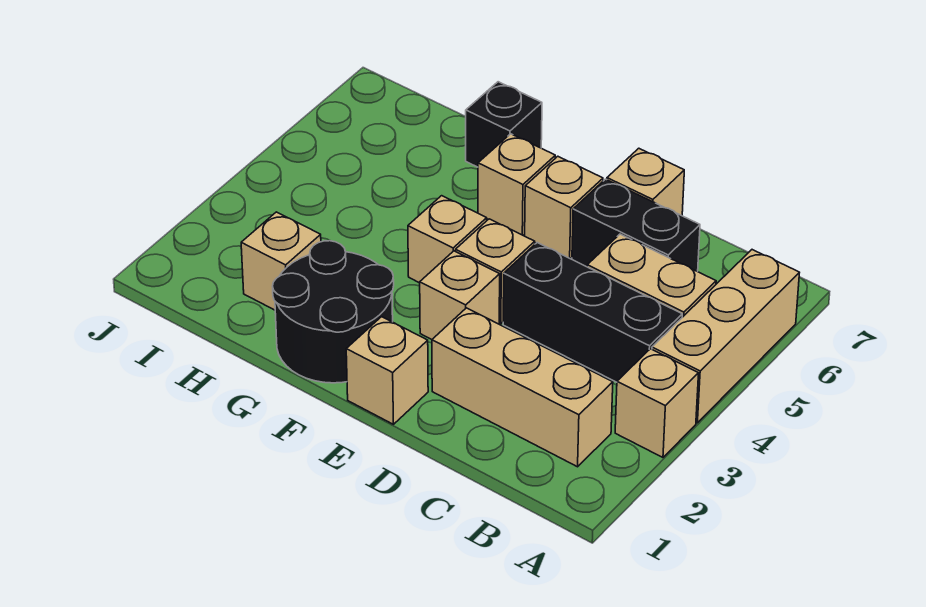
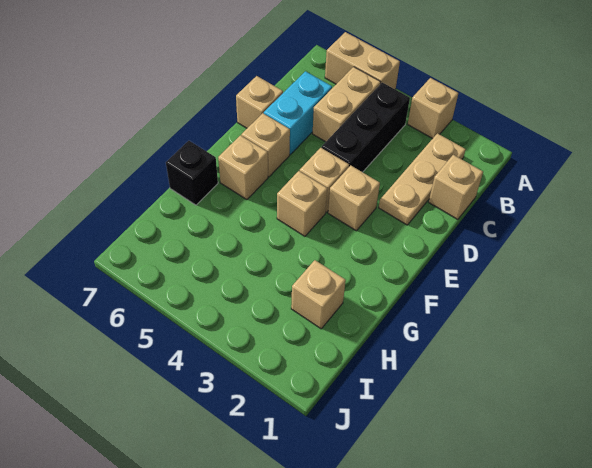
tan brick A4:A6 level 1 -> tan brick A5:A6 level 1
tan brick B2:D2 level 1 -> tan plate B2:D2 level 1
black brick C6:D6 level 1 -> cyan brick C6:D6 level 1
tan brick E1 level 1 -> tan brick C1 level 1
black round brick F1:G2 level 1 -> none

